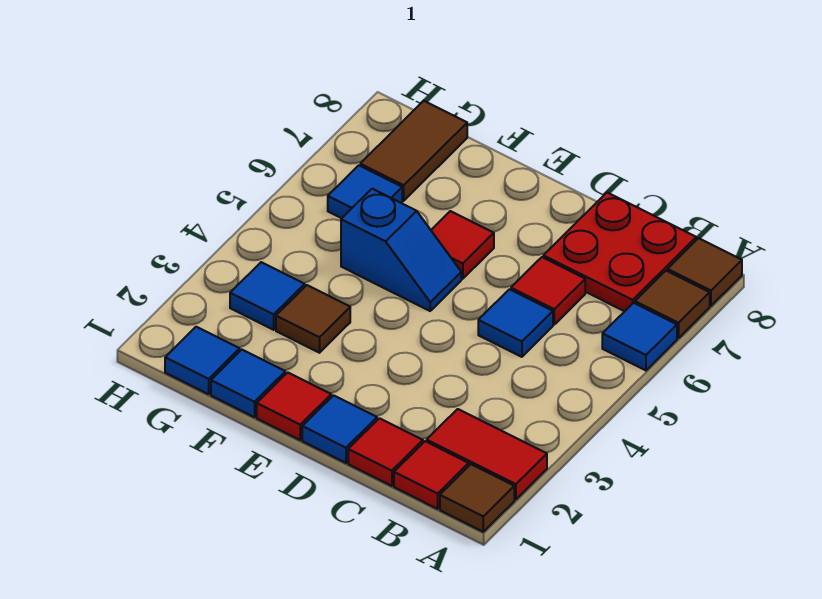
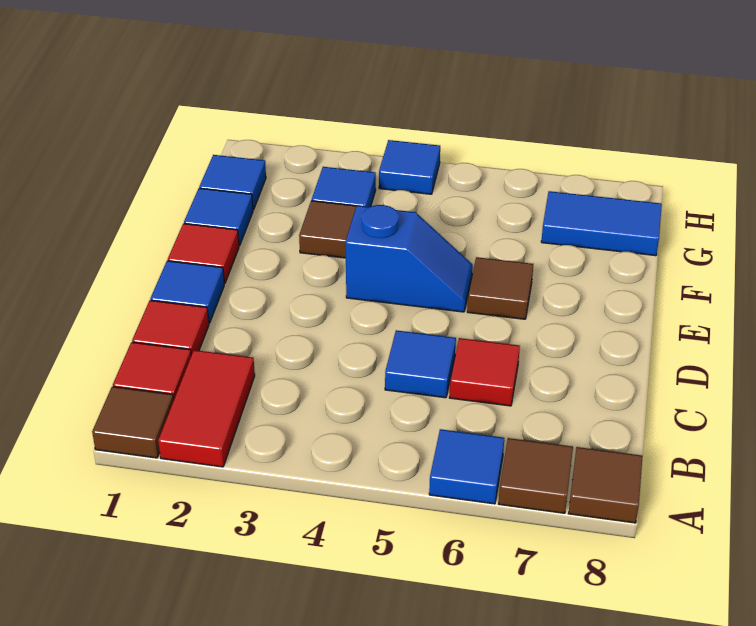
red plate B7:C8 level 1 -> none
blue slope E5:F5 level 1 top F -> blue slope E4:E5 level 1 top 4
red tile E6 level 1 -> brown tile E6 level 1
blue tile G6 level 1 -> blue tile H4 level 1
brown tile G7:G8 level 1 -> blue tile G7:G8 level 1

